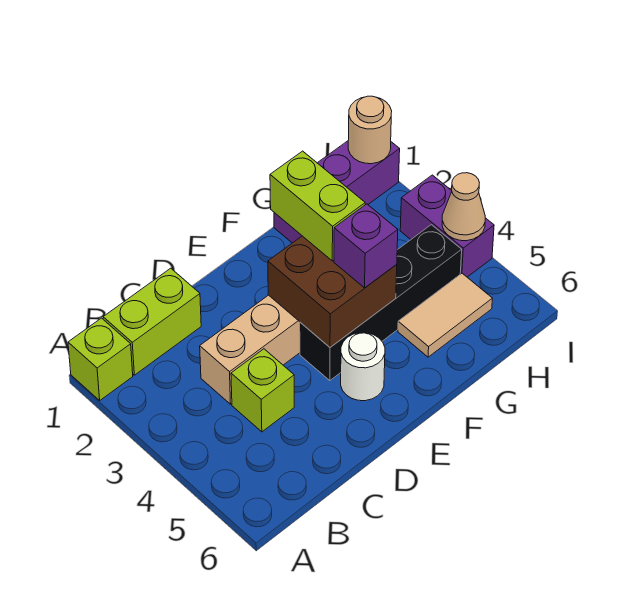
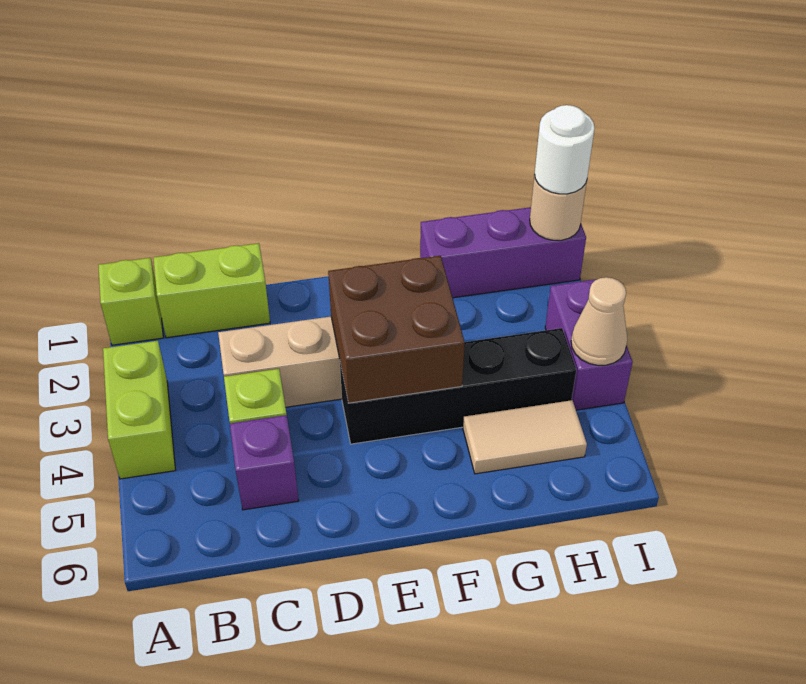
white round brick E5 level 1 -> white round brick I1 level 3
lime brick F2:F3 level 3 -> lime brick A3:A4 level 1
purple brick F4 level 3 -> purple brick C5 level 1

